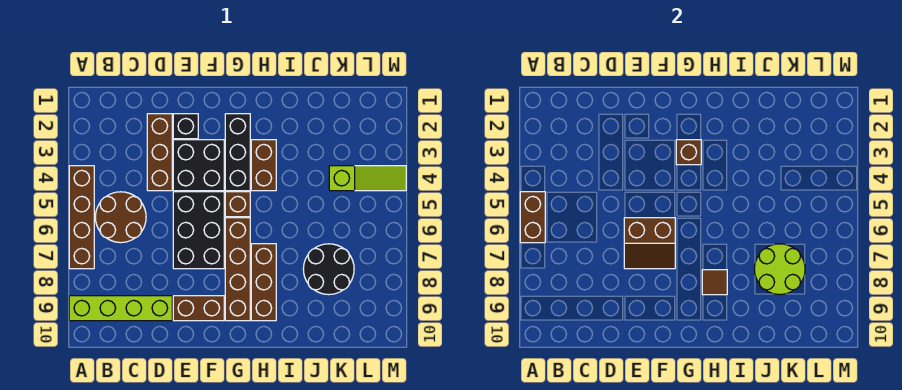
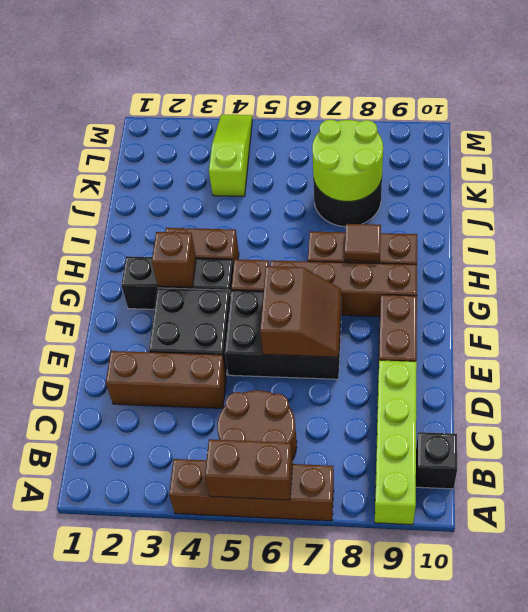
black brick E2 level 1 -> black brick B10 level 1

